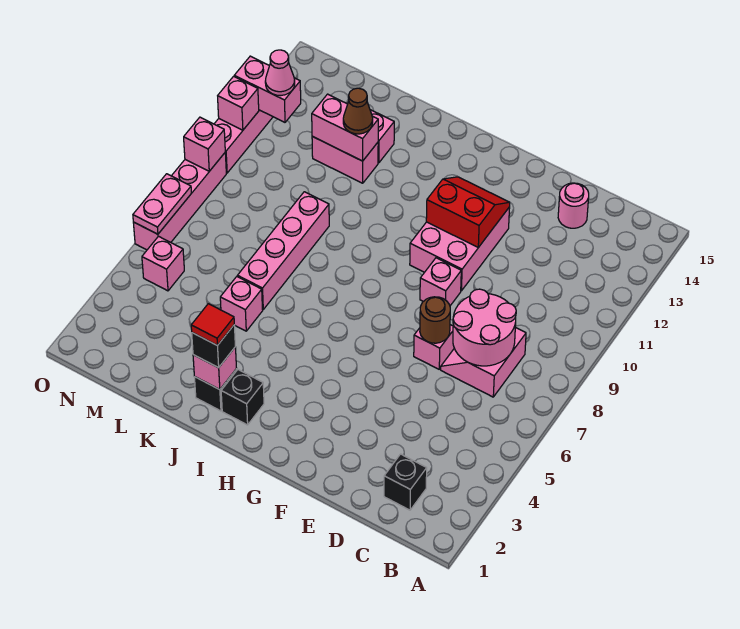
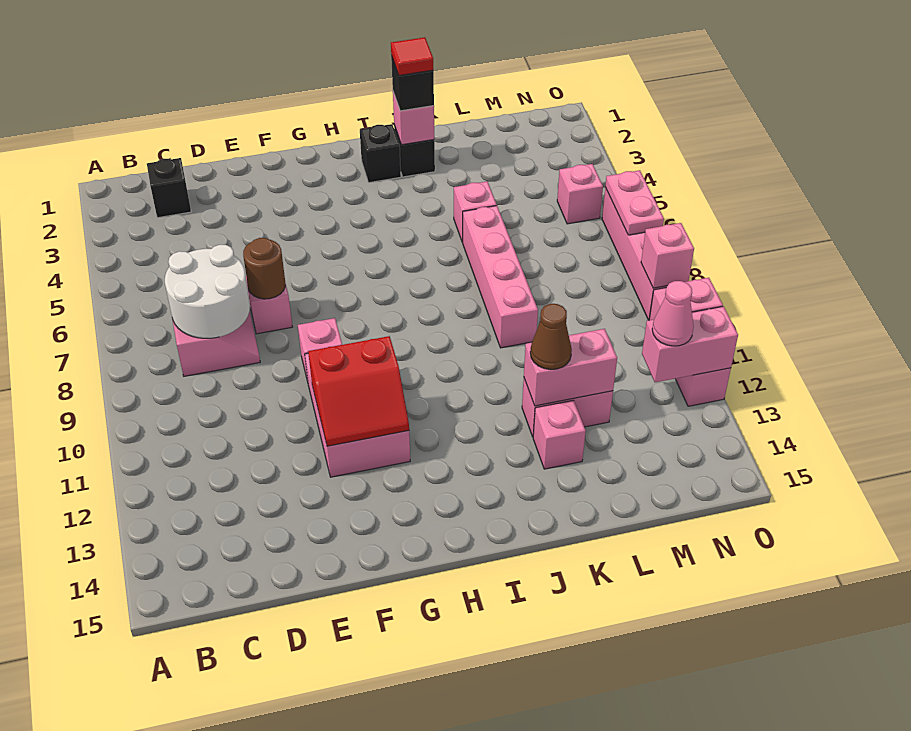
pink round brick C7:D8 level 2 -> white round brick C7:D8 level 2
pink round brick D14 level 1 -> none

